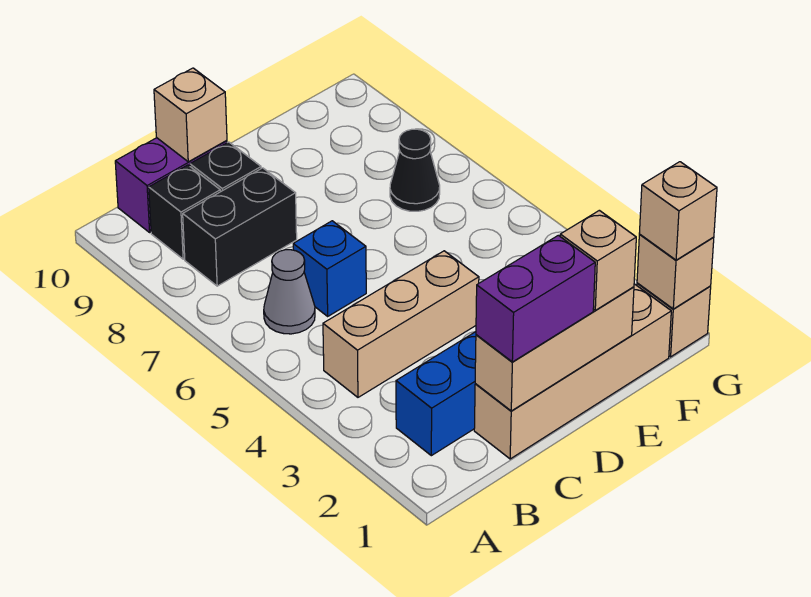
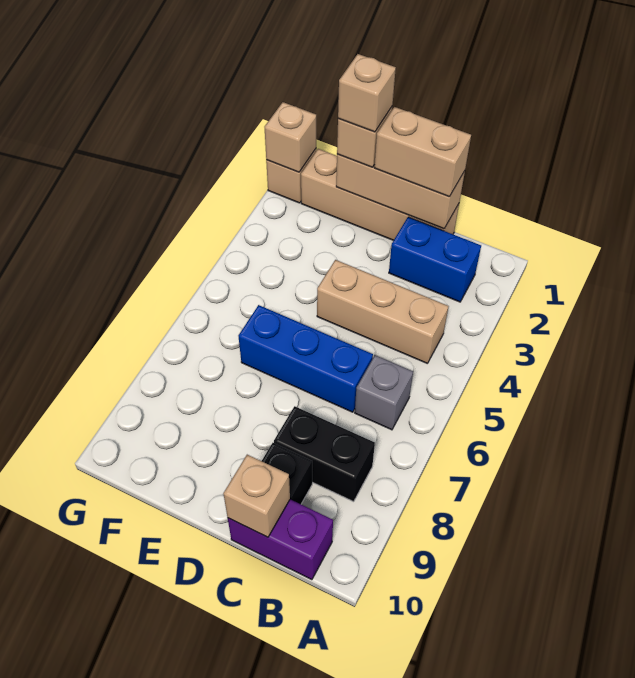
grey cone B6 level 1 -> grey brick B6 level 1
black brick B9 level 1 -> none
purple brick C1:D1 level 3 -> tan brick C1:D1 level 3
blue brick C6 level 1 -> blue brick C6:E6 level 1
black cone F7 level 1 -> none
tan brick G1 level 3 -> tan brick E1 level 4

